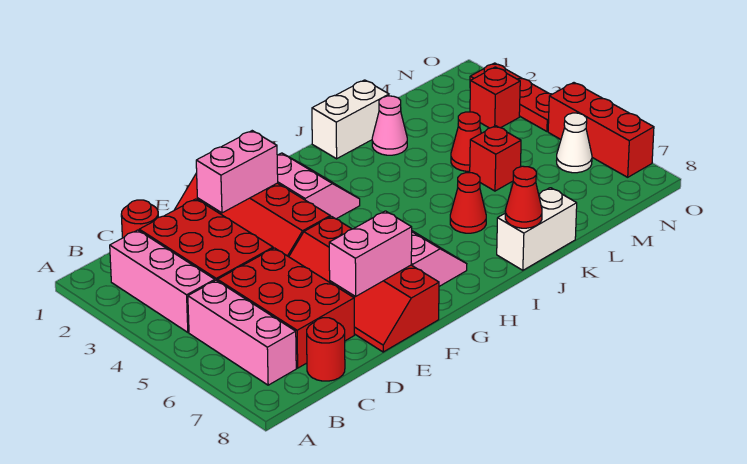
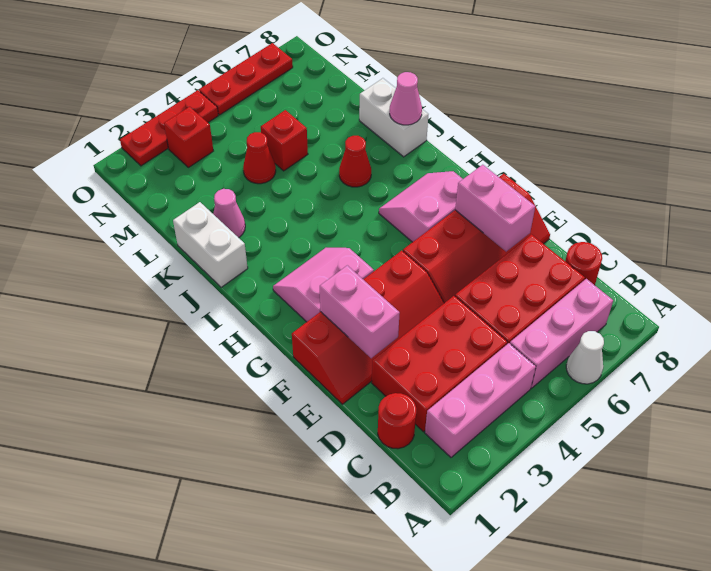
red cone J8 level 2 -> pink cone J8 level 2
white cone N6 level 1 -> white cone A6 level 1
red brick O5:O7 level 1 -> red plate O5:O7 level 1

